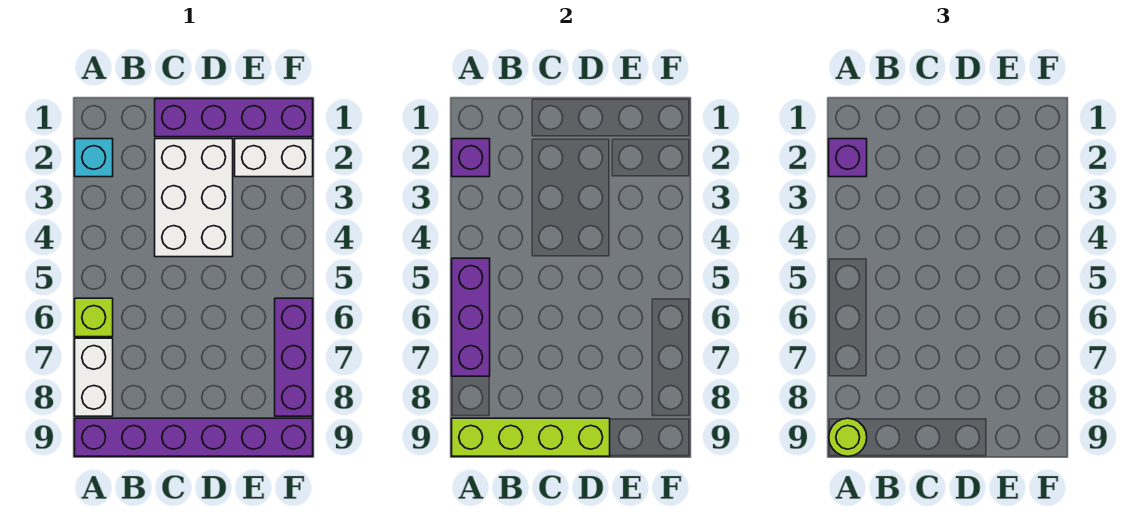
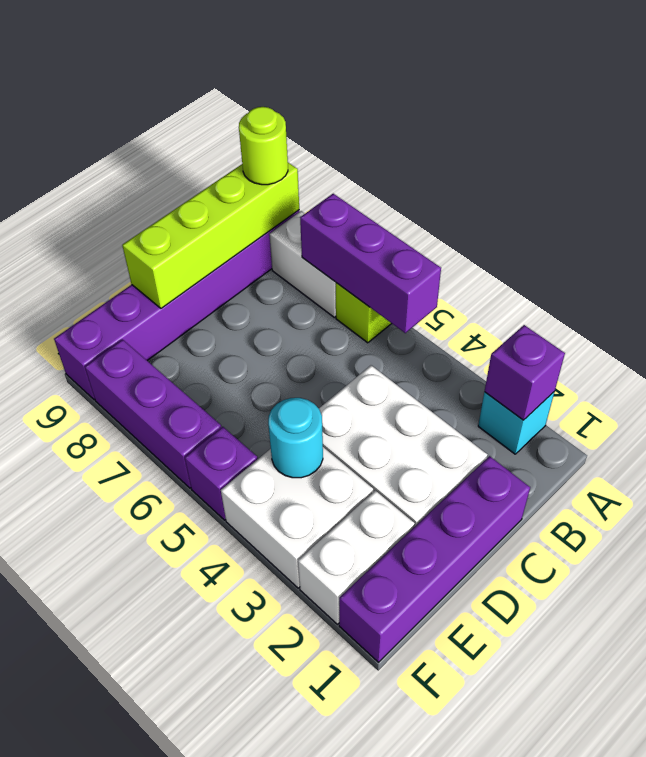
purple brick A2 level 3 -> purple brick F5 level 1
none -> white brick E3:F4 level 1
none -> cyan round brick E4 level 2

